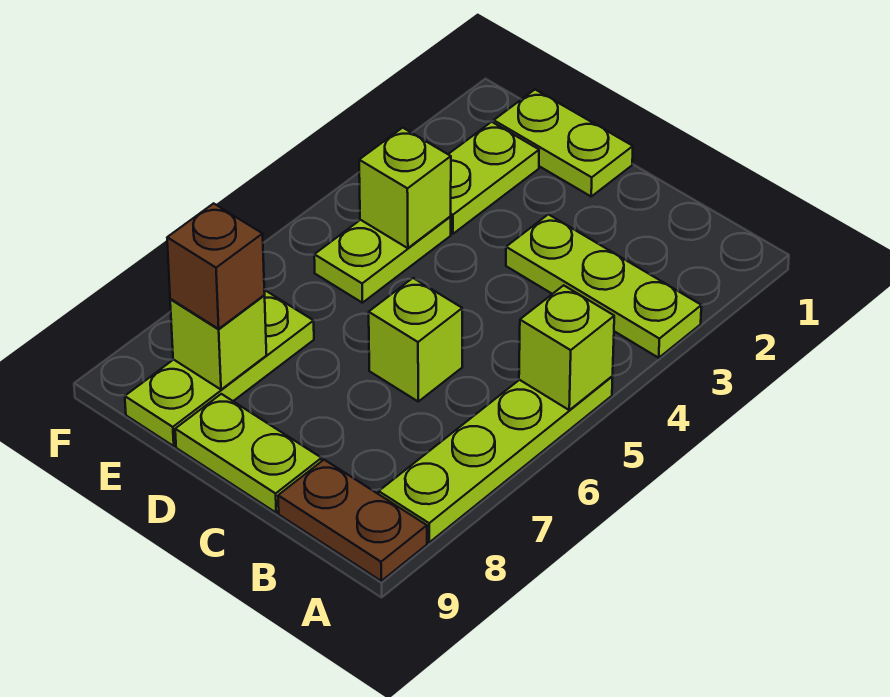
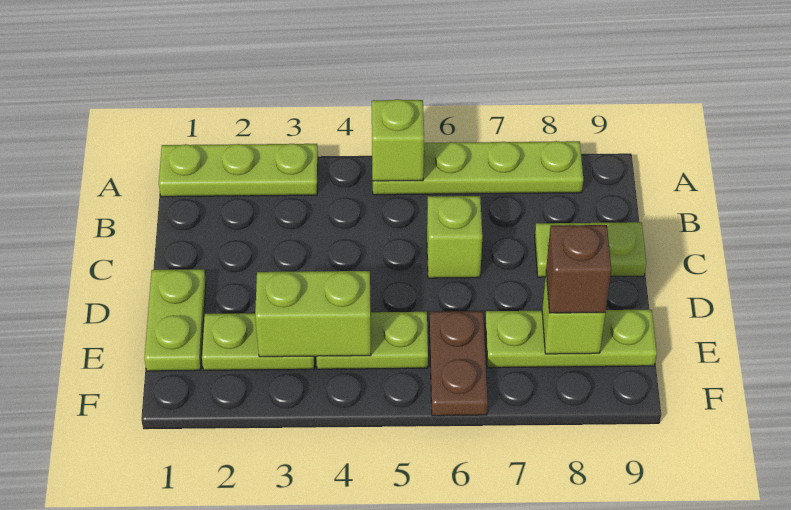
lime plate A3:C3 level 1 -> lime plate A1:A3 level 1
brown plate A9:B9 level 1 -> brown plate E6:F6 level 1
lime plate C9:D9 level 1 -> lime plate C8:C9 level 1
lime brick E4 level 2 -> lime brick E3:E4 level 2

